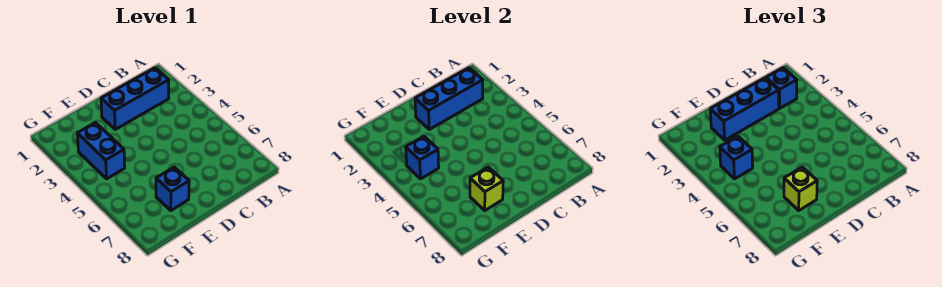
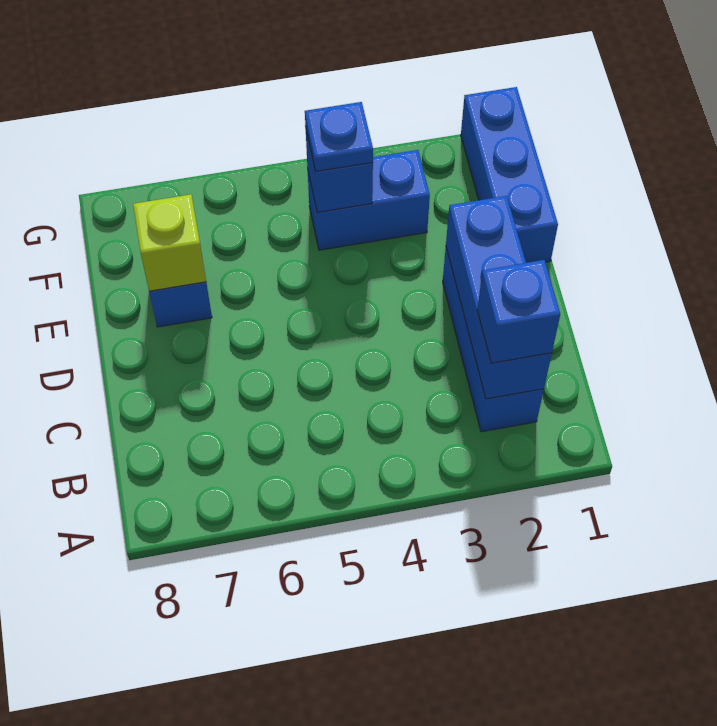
blue brick C2:E2 level 3 -> blue brick E1:G1 level 1
lime brick E7 level 3 -> none
blue brick F4 level 3 -> blue plate F4 level 3

